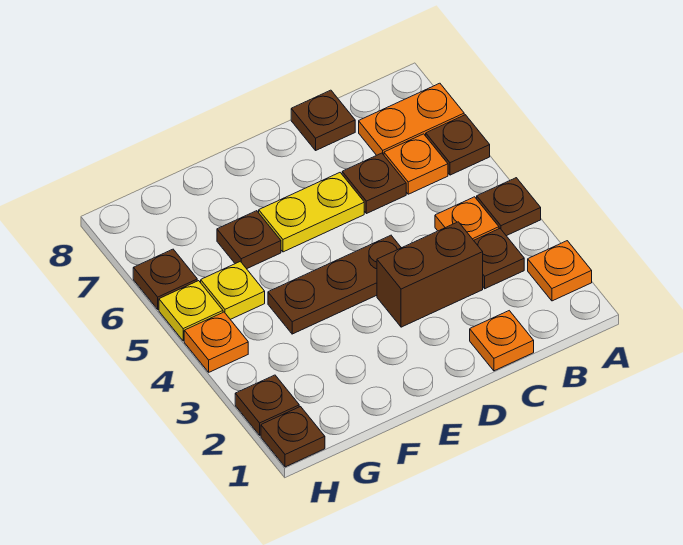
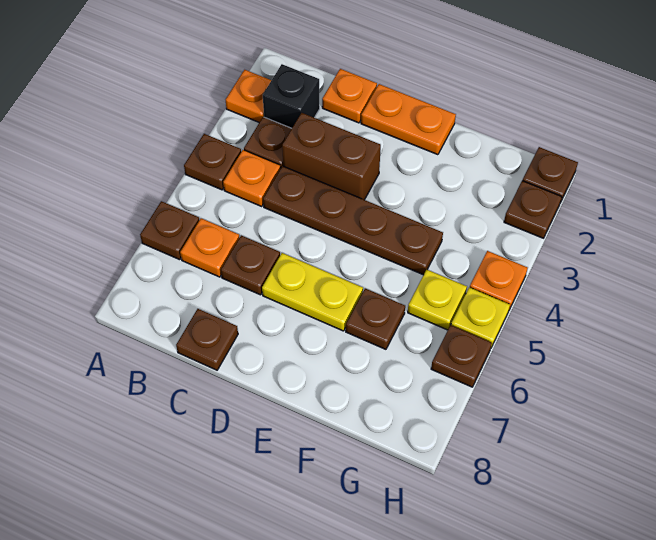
orange plate A7:B7 level 1 -> orange plate D1:E1 level 1
none -> black brick B2 level 1
brown plate D4:F4 level 1 -> brown plate C4:F4 level 1

